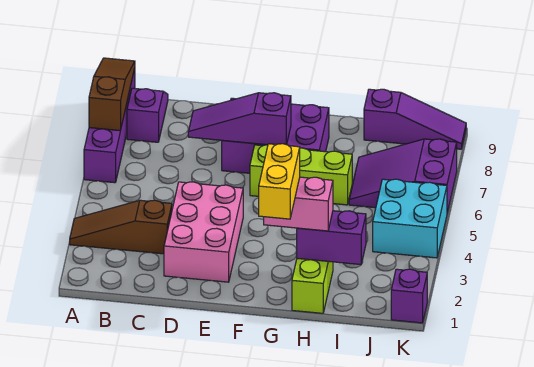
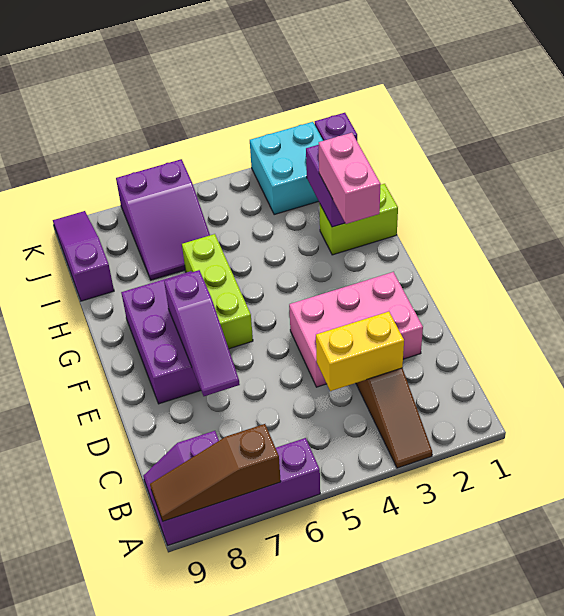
yellow brick G1:G2 level 4 -> yellow brick C3:C4 level 2
cyan brick J4:K5 level 1 -> cyan brick J2:K3 level 1

